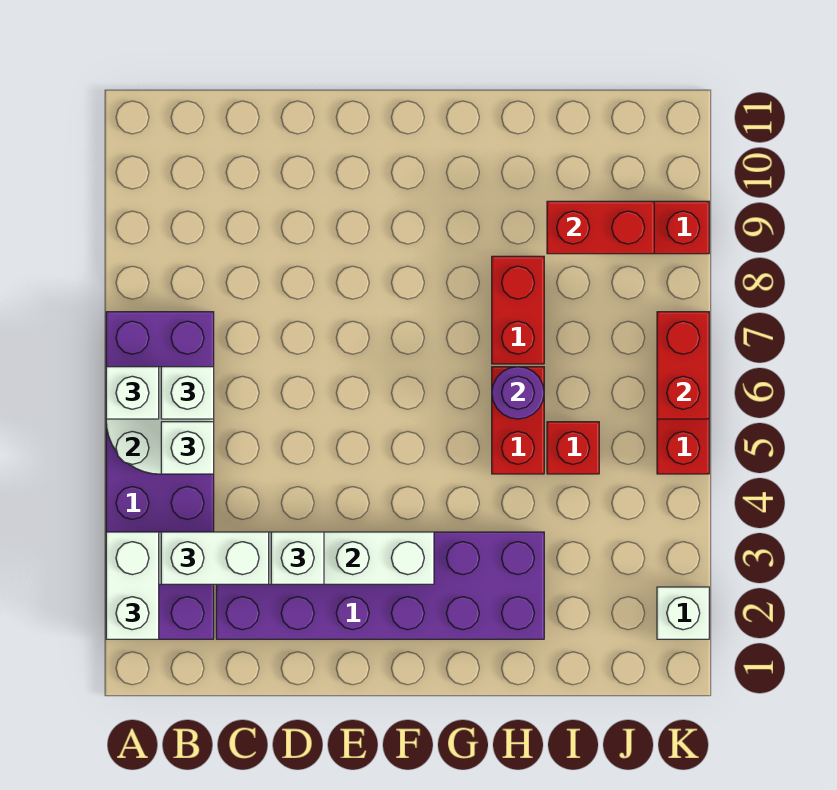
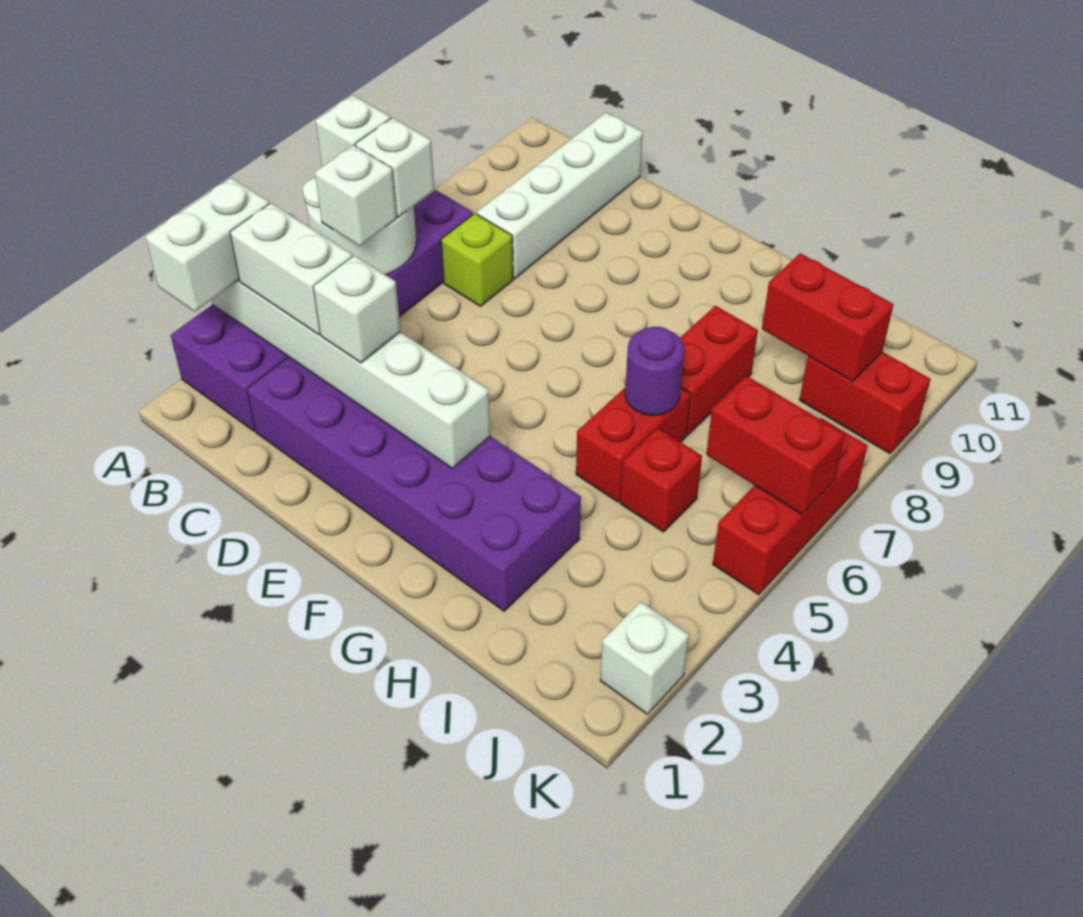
none -> lime brick C7 level 1
none -> white brick C8:C11 level 1
red brick K6:K7 level 2 -> red brick J6:K6 level 2

